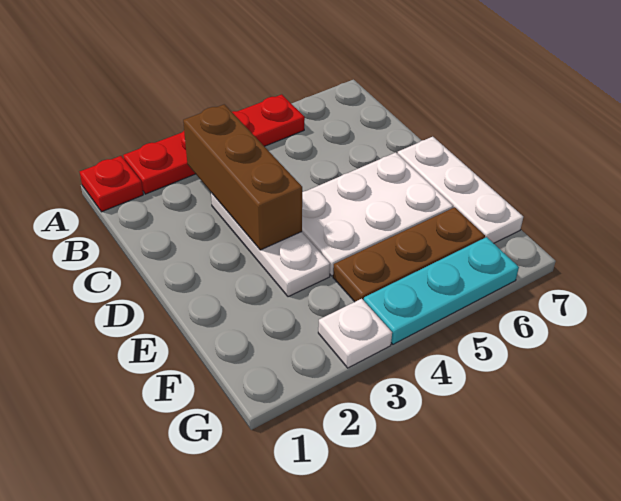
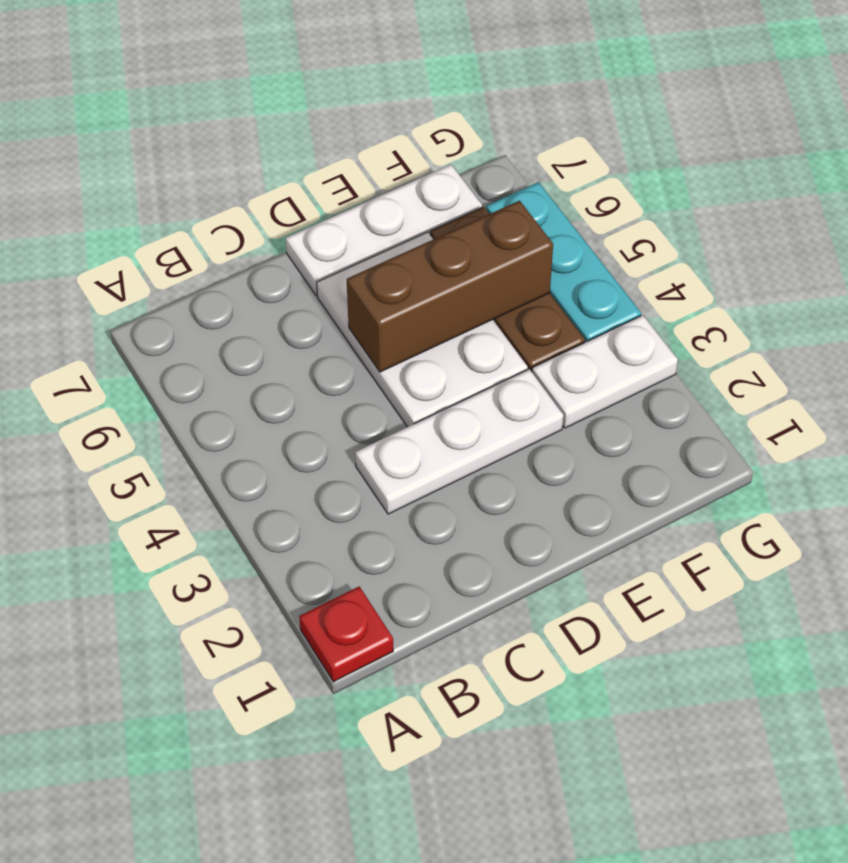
red plate A2:A5 level 1 -> none
brown brick B3:D3 level 2 -> brown brick D5:F5 level 2
white plate G3 level 1 -> white plate F3:G3 level 1

